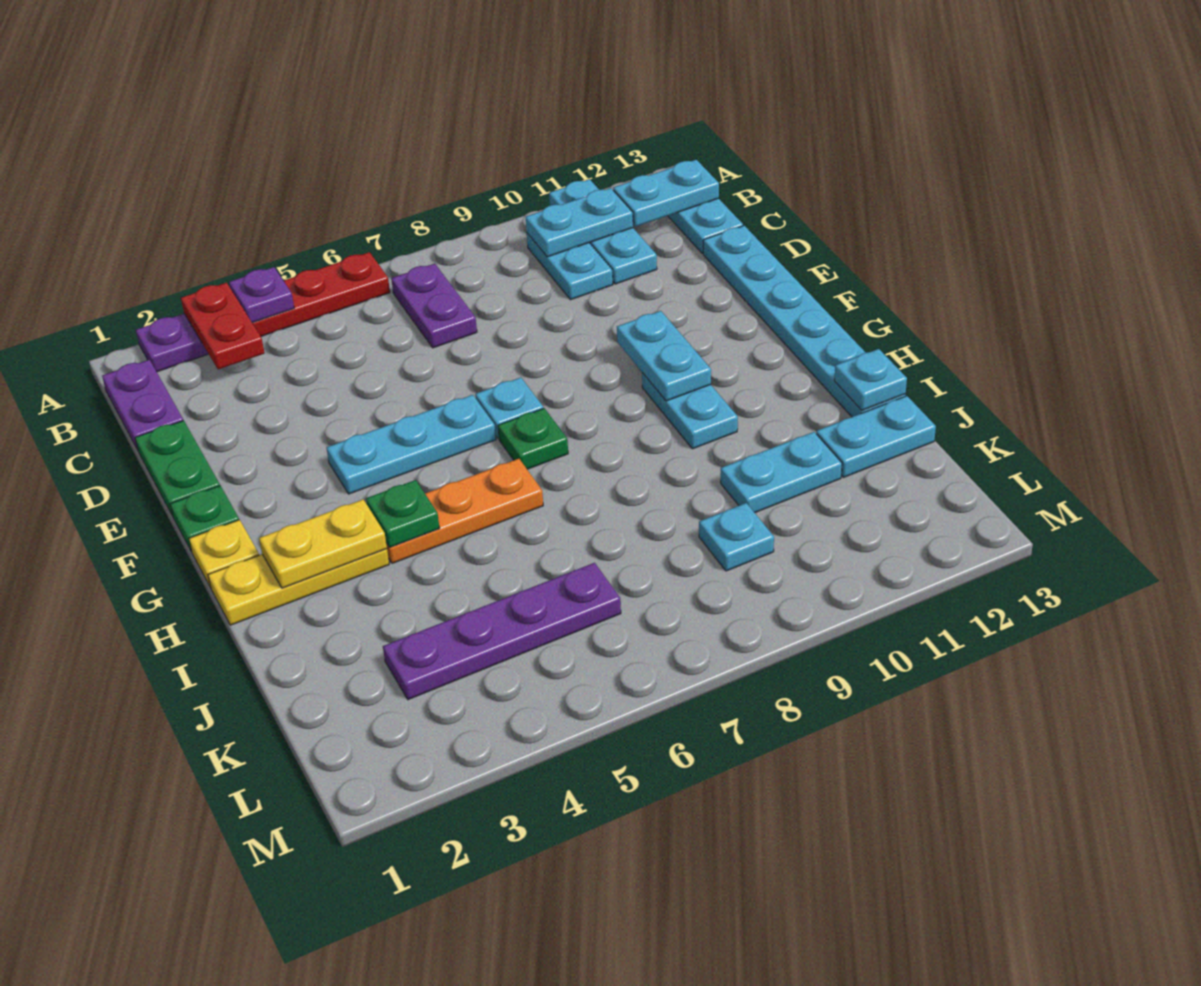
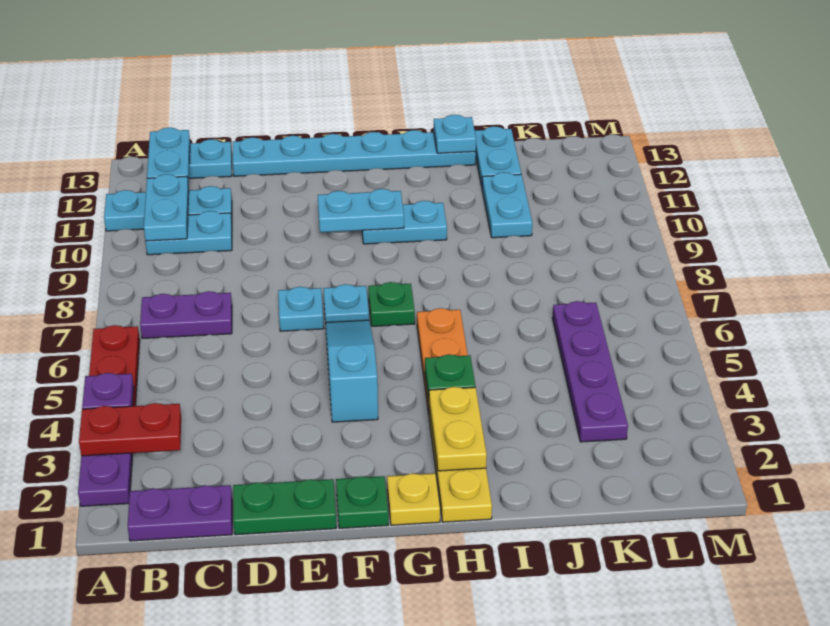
cyan plate F4:F6 level 1 -> cyan slope F4:F6 level 1 top 4
cyan plate K9 level 1 -> cyan plate E7 level 1

